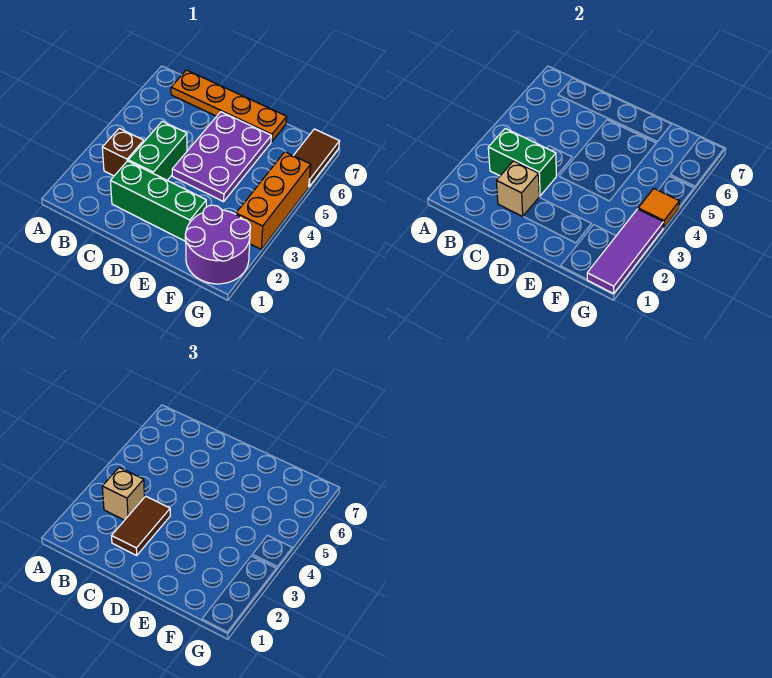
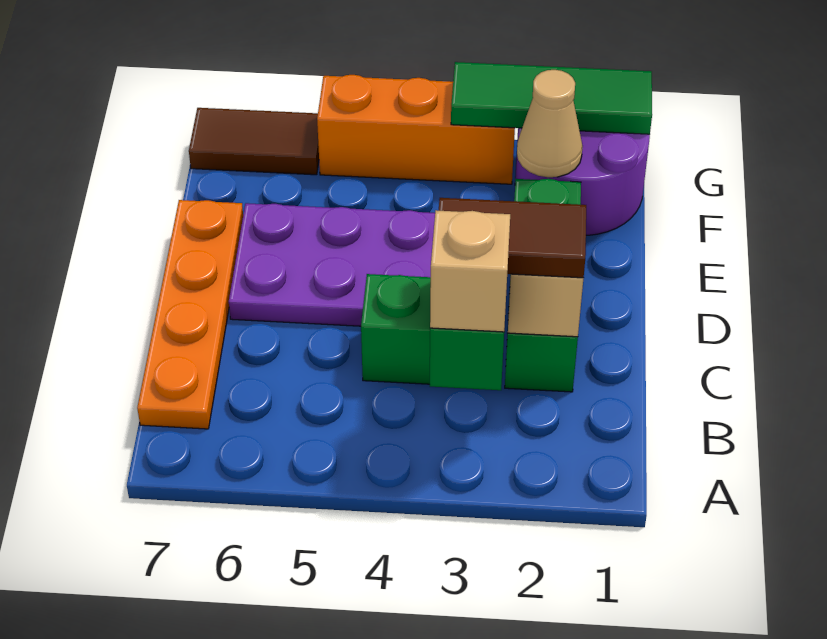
brown brick B3 level 1 -> none
none -> tan cone F2 level 2
purple tile G1:G3 level 2 -> green tile G1:G3 level 2
orange tile G4 level 2 -> none

